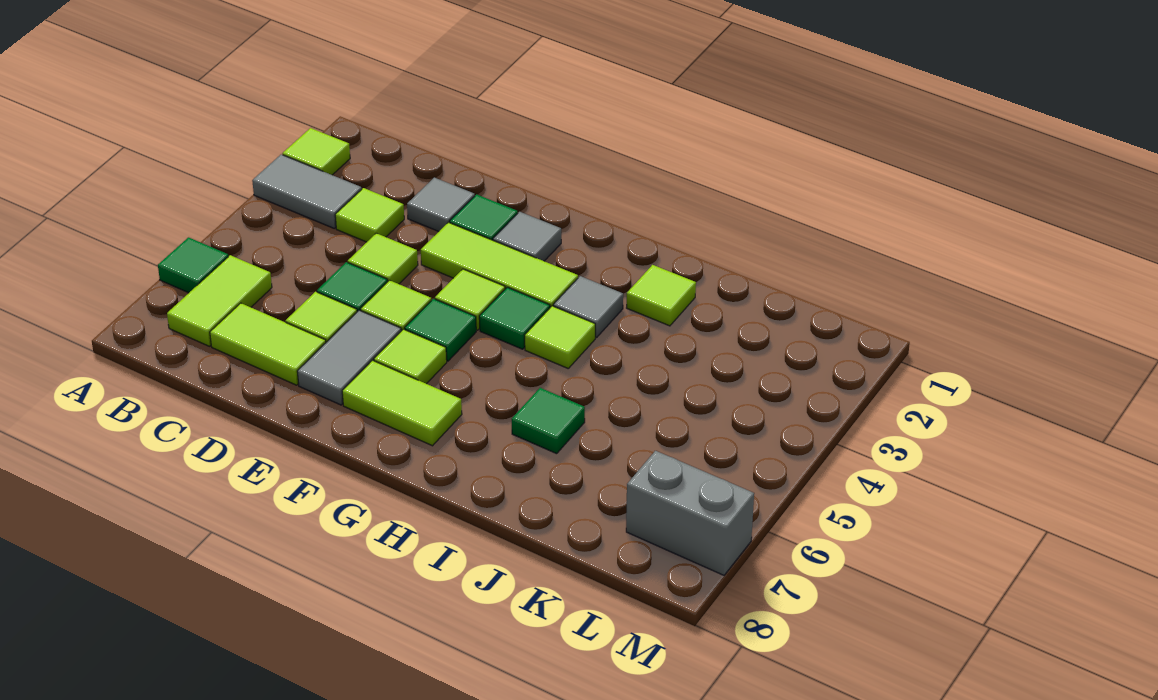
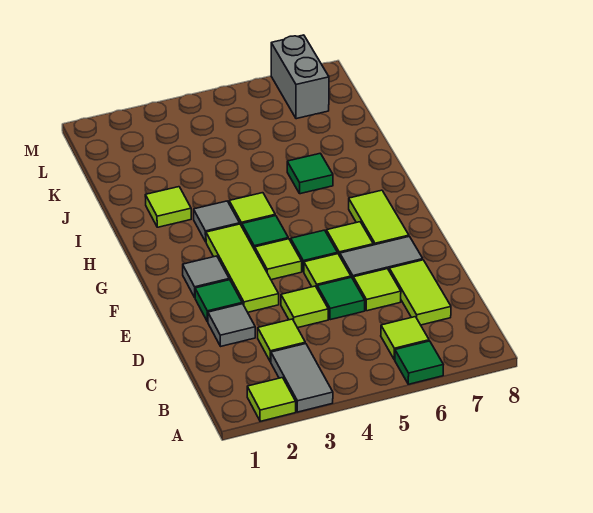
lime tile B6:B7 level 1 -> lime tile B6 level 1

